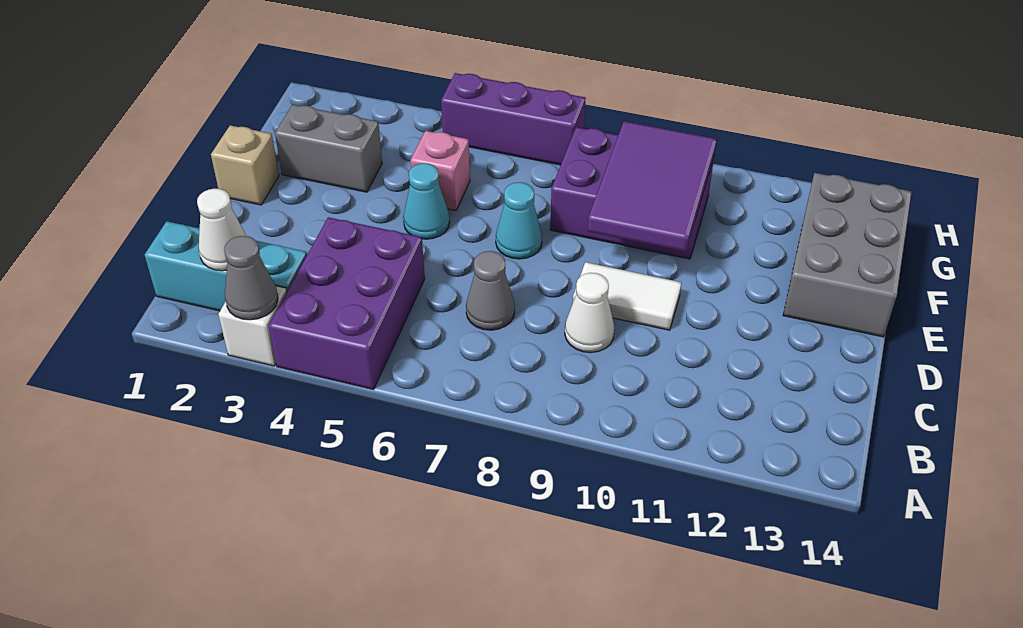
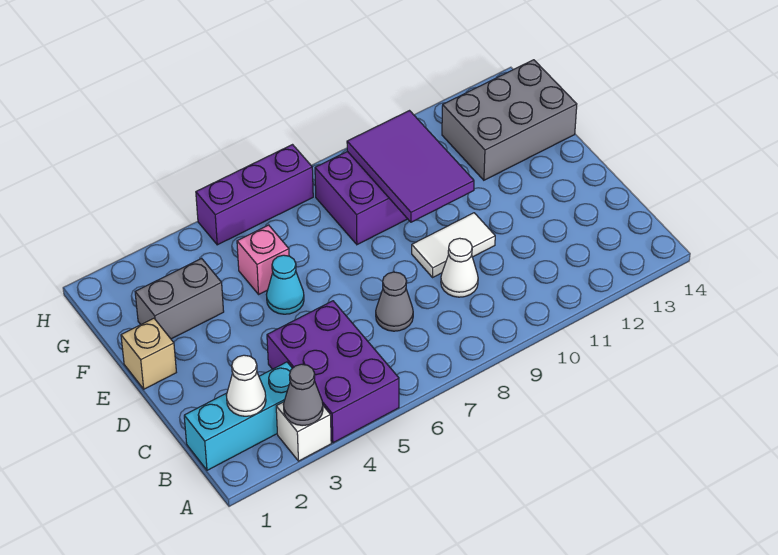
cyan cone E7 level 1 -> none
grey brick E13:G14 level 1 -> grey brick F12:G14 level 1

